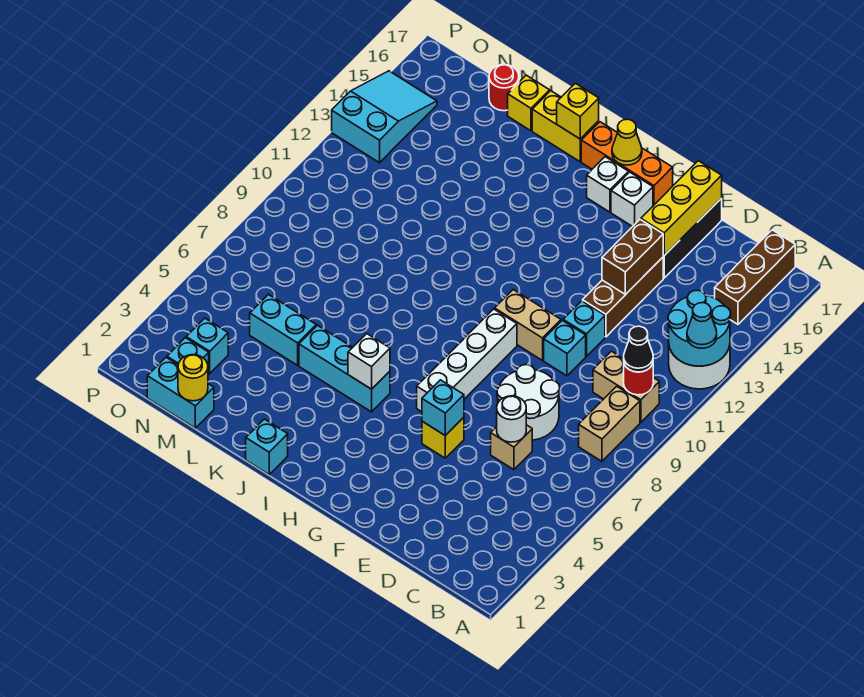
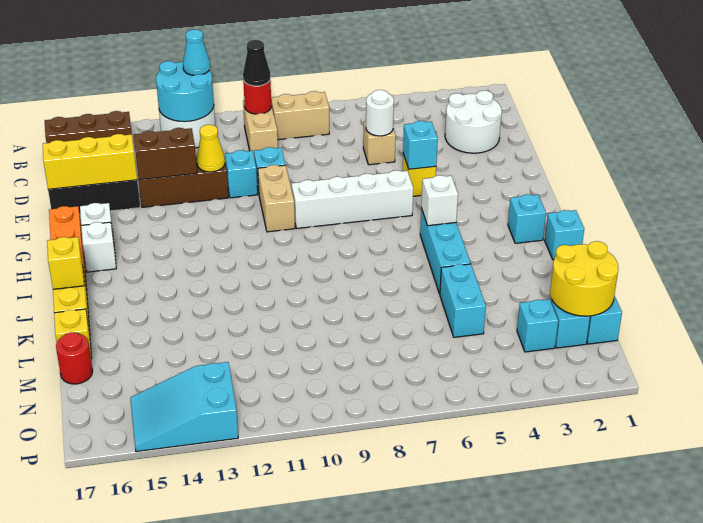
white round brick D7:E8 level 1 -> white round brick C2:D3 level 1
yellow cone H17 level 2 -> yellow cone E12 level 2
none -> cyan brick I2 level 1
yellow round brick M1 level 2 -> yellow round brick M1:N2 level 2

